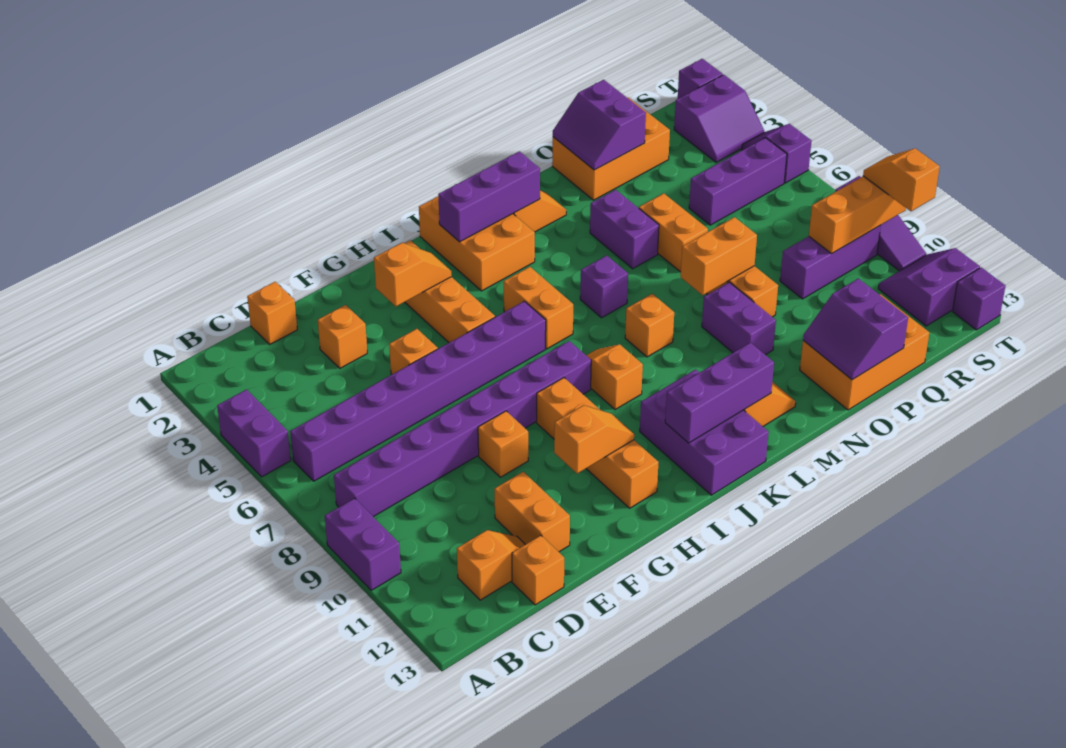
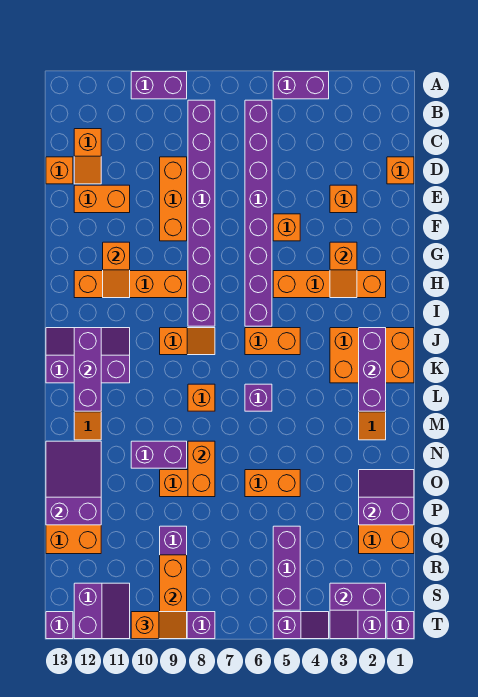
orange brick F9 level 1 -> orange brick D9:F9 level 1
purple brick J11:K13 level 1 -> purple slope J11:K13 level 1 top K
purple brick N4:N5 level 1 -> purple brick S2:S3 level 2
purple slope O12:P13 level 2 top P -> purple slope N12:P13 level 2 top P

